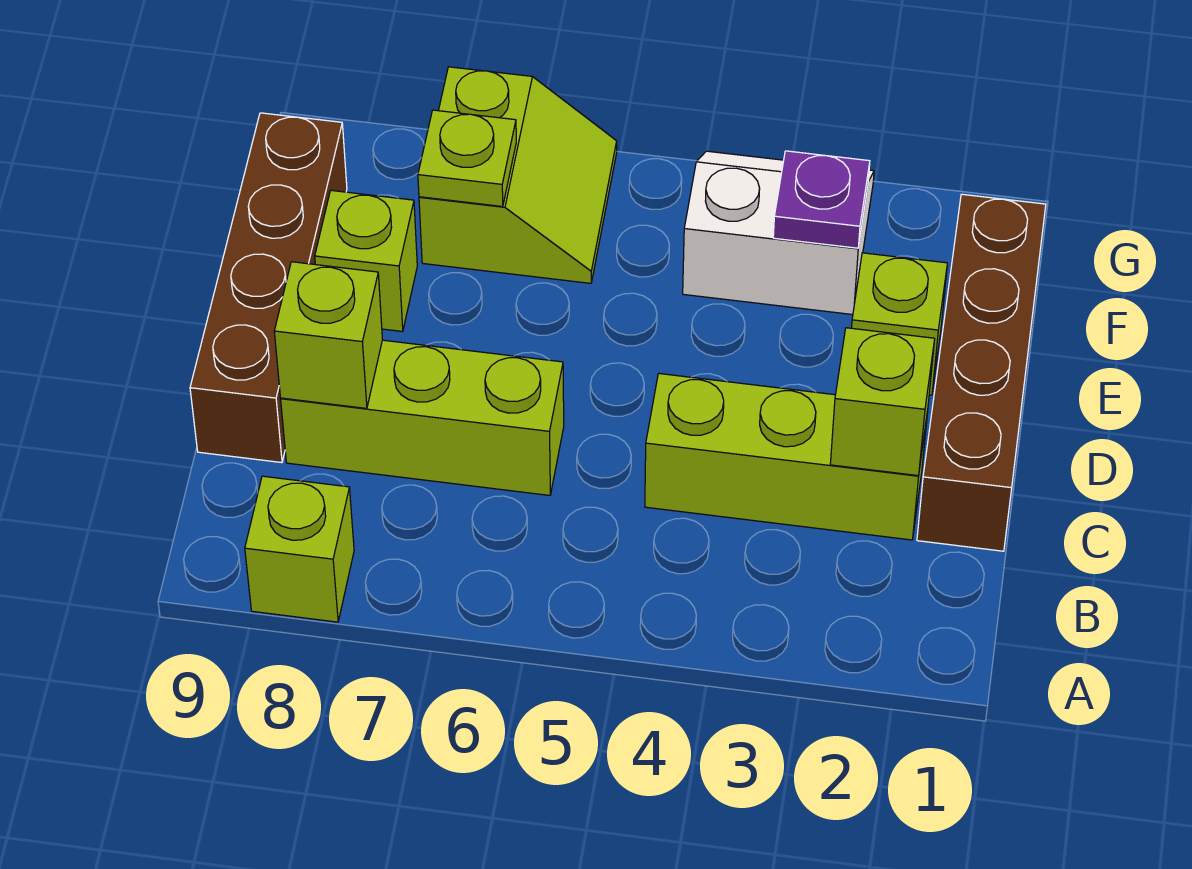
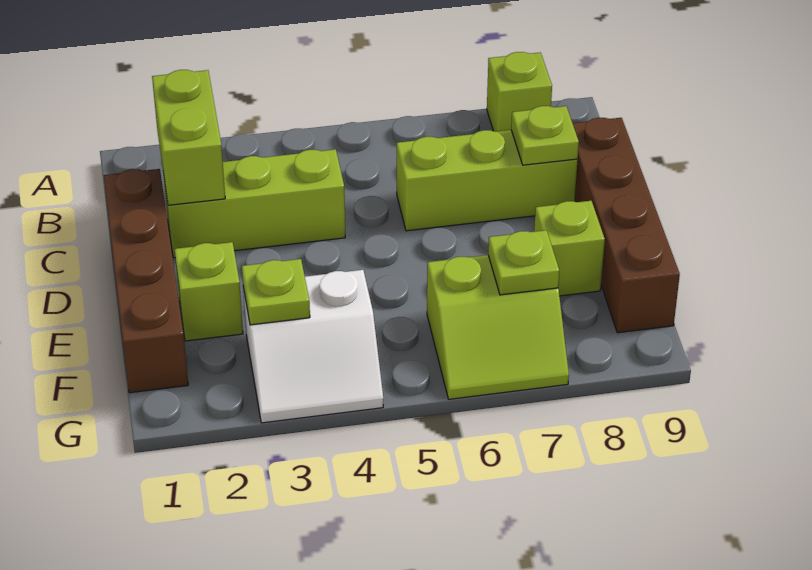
lime brick C2 level 2 -> lime brick B2:C2 level 2
lime brick C8 level 2 -> lime plate C8 level 2
purple plate F3 level 2 -> lime plate F3 level 2
lime slope F6:G7 level 1 top 7 -> lime slope F6:G7 level 1 top F

